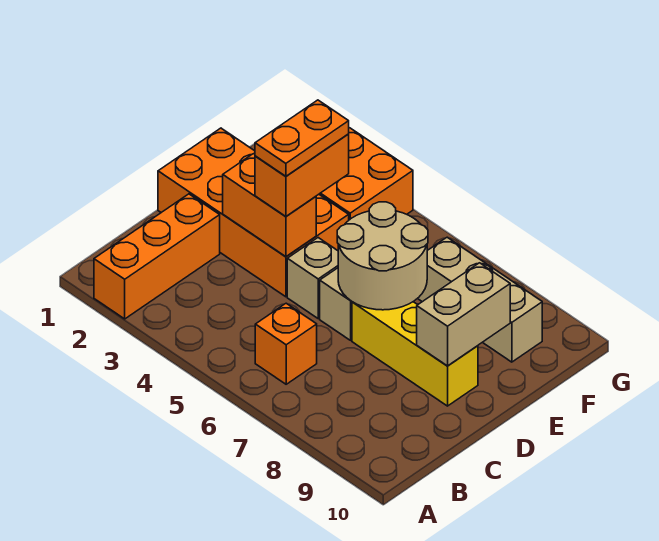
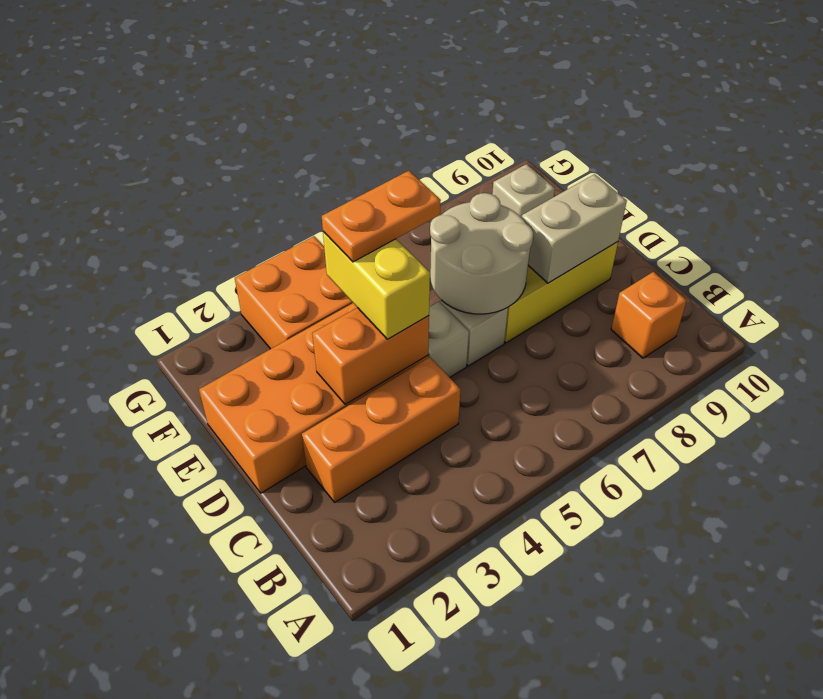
orange brick A2:C2 level 1 -> orange brick C2:C4 level 1
orange brick B6 level 1 -> orange brick B9 level 1
orange brick D4:E4 level 3 -> yellow brick D4:E4 level 3
orange plate D4:E4 level 4 -> orange plate E4:E5 level 4
tan brick D9:E9 level 2 -> tan brick D8:D9 level 2
tan brick F7:F9 level 1 -> tan brick F9 level 1

